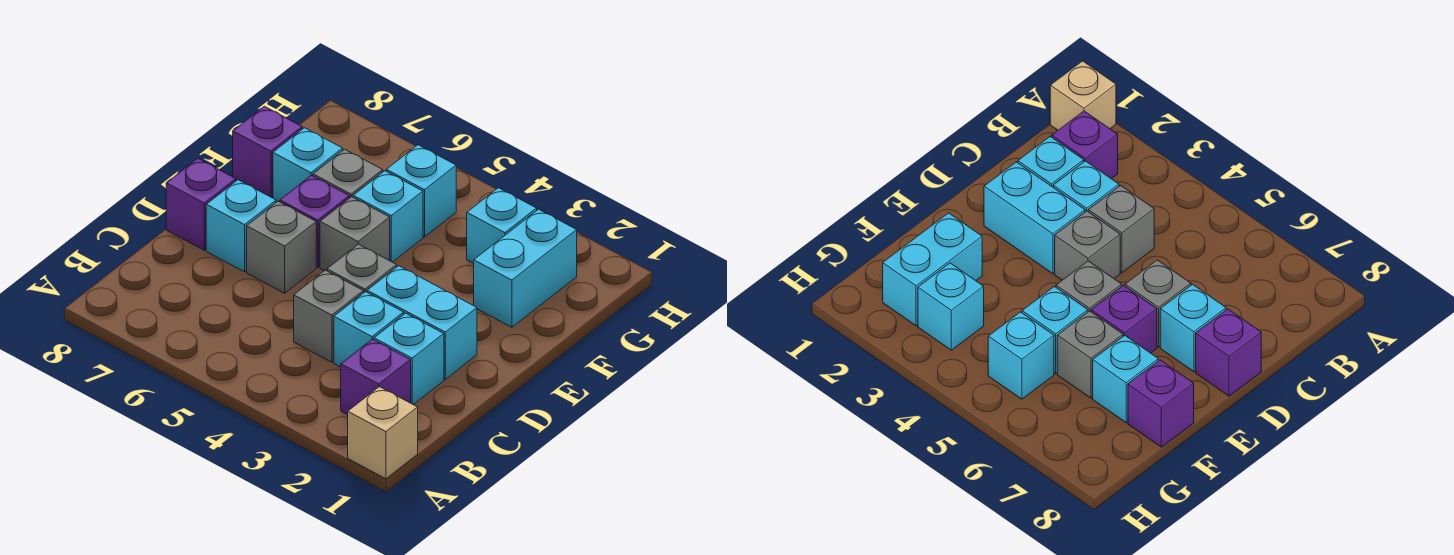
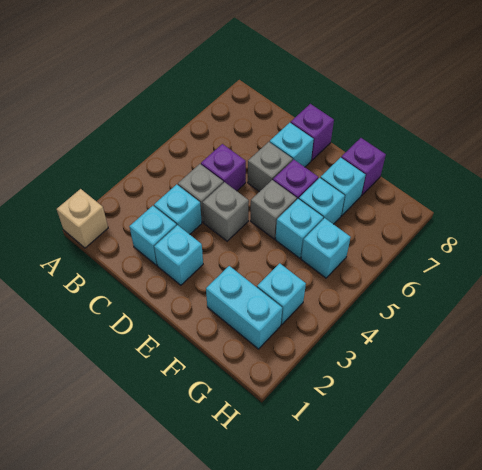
purple brick B2 level 1 -> purple brick C5 level 1
cyan brick D2:D3 level 1 -> cyan brick D2 level 1
grey brick F6 level 1 -> cyan brick F6 level 1

